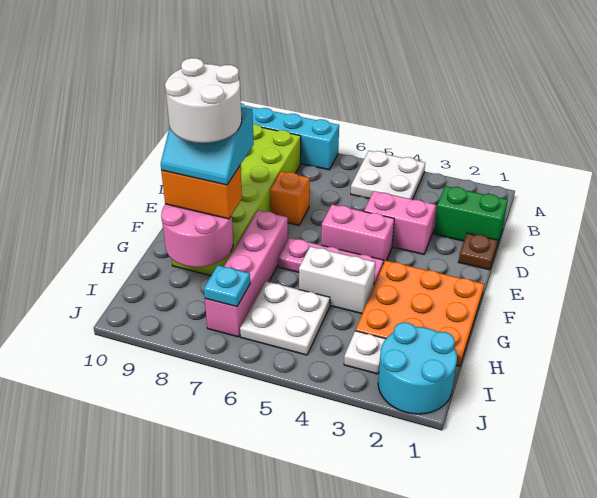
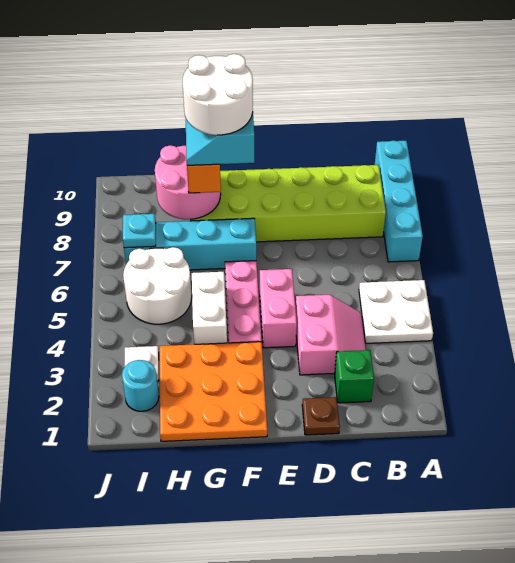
green brick C1:C2 level 1 -> green brick C2 level 1
orange brick D7 level 1 -> none
pink brick F7:I7 level 1 -> cyan brick F7:I7 level 1
white plate H5:I6 level 1 -> white round brick H5:I6 level 1
cyan round brick I1:J2 level 1 -> cyan round brick I2 level 1

